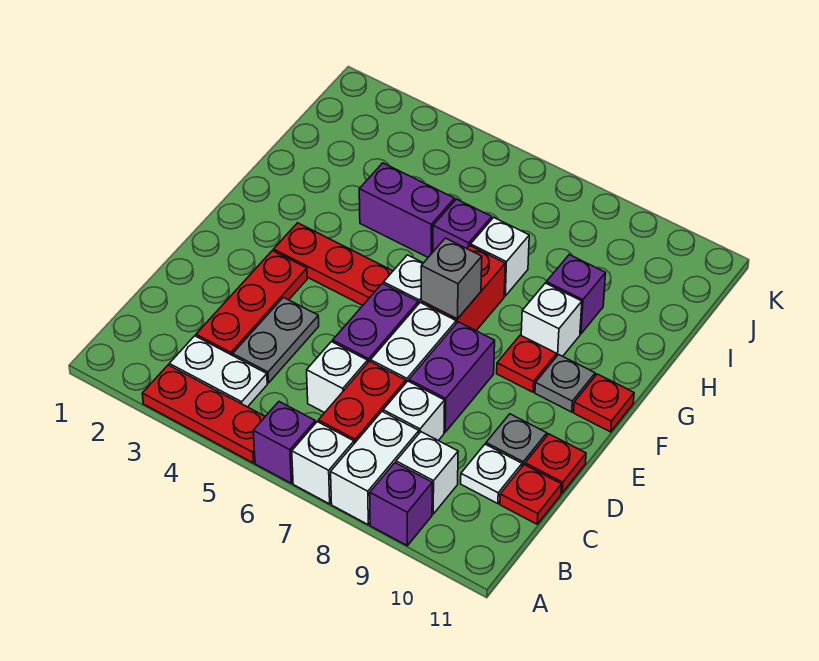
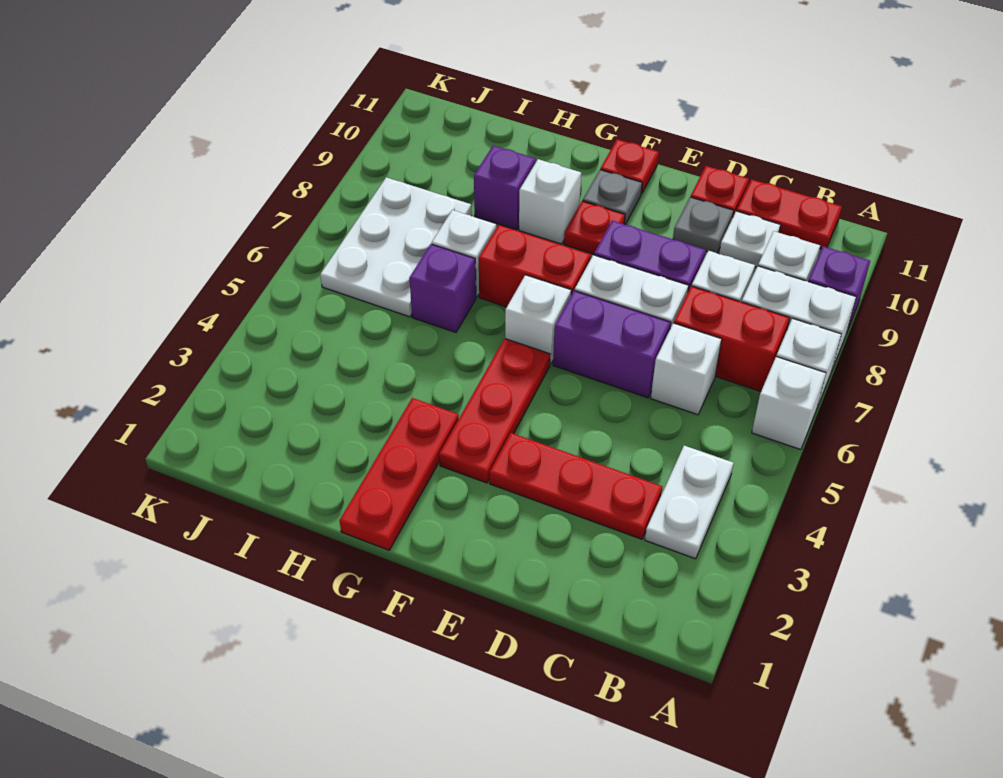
red plate A3:A5 level 1 -> red plate G1:G3 level 1
purple brick A6 level 1 -> white brick A6 level 1
grey plate C4:D4 level 1 -> none
red plate C11 level 1 -> red plate B11:C11 level 1
grey brick F7 level 2 -> none
purple brick H4:H5 level 1 -> none
none -> white plate I6:J8 level 1

